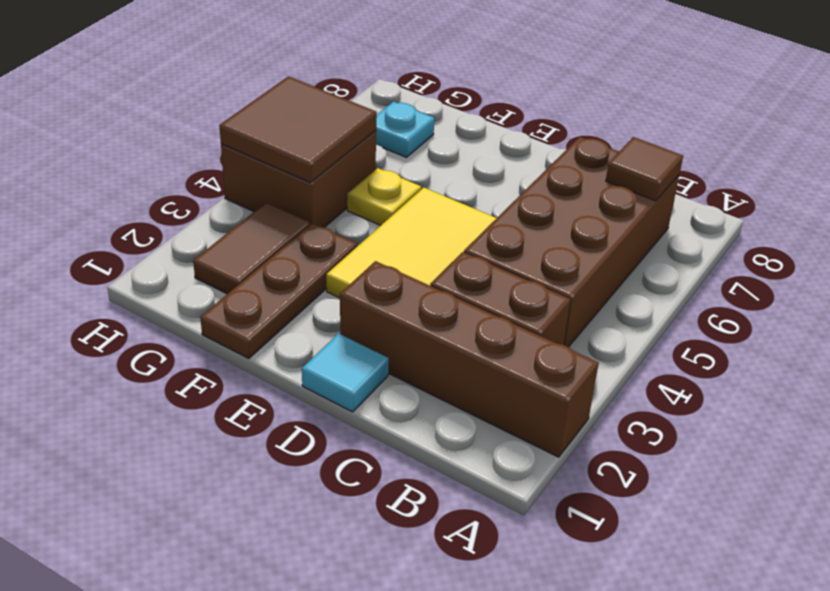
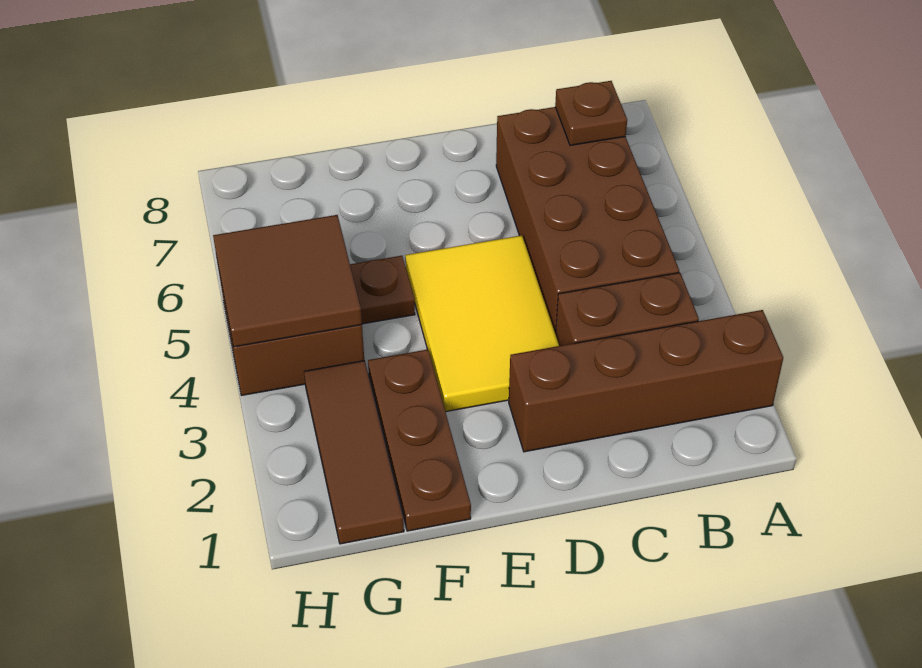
brown tile B7 level 2 -> brown plate B7 level 2
cyan tile D1 level 1 -> none
yellow plate F5 level 1 -> brown plate F5 level 1
brown tile G2:G3 level 1 -> brown tile G1:G3 level 1
cyan plate G7 level 1 -> none

